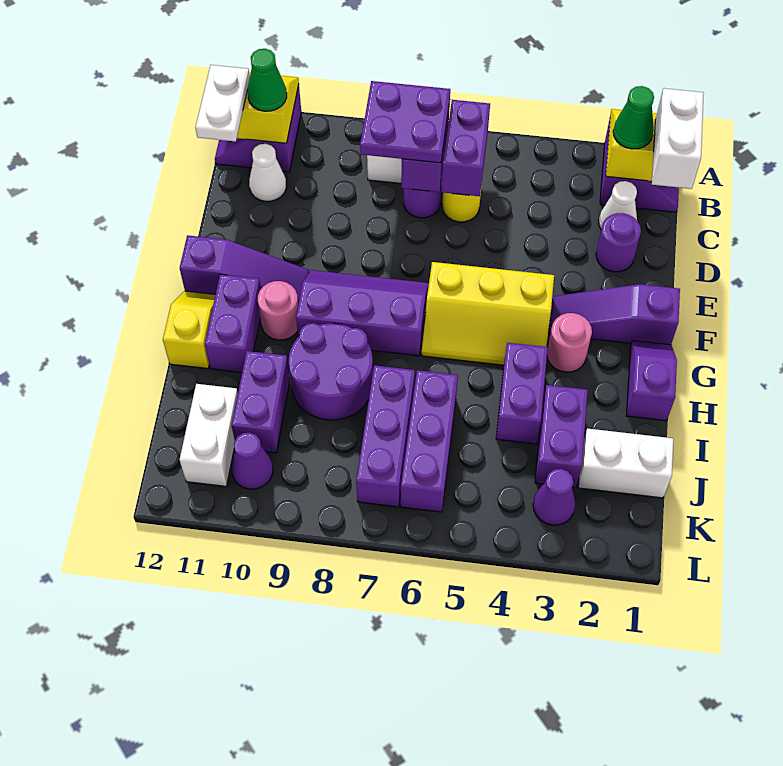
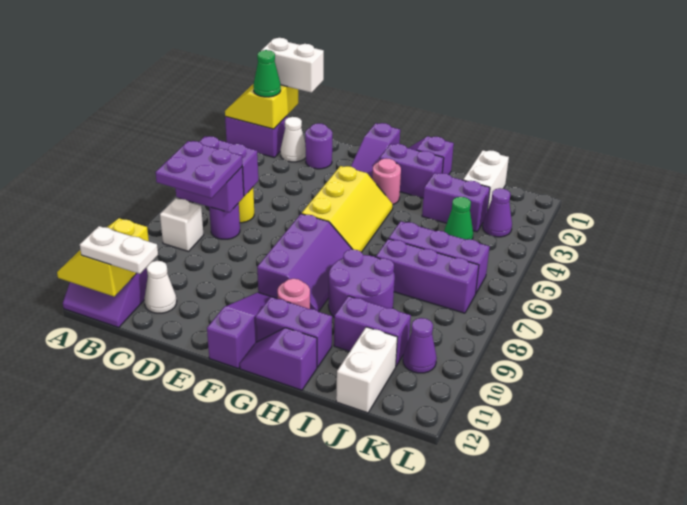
green cone B11 level 3 -> green cone J4 level 1
purple slope F7:G9 level 1 top G -> purple slope F7:G9 level 1 top F
yellow slope G12:H12 level 1 top H -> purple slope G12:H12 level 1 top H
purple brick H4:I4 level 1 -> purple brick G2:H2 level 1
white brick J11:K11 level 1 -> white brick J11:J12 level 1

